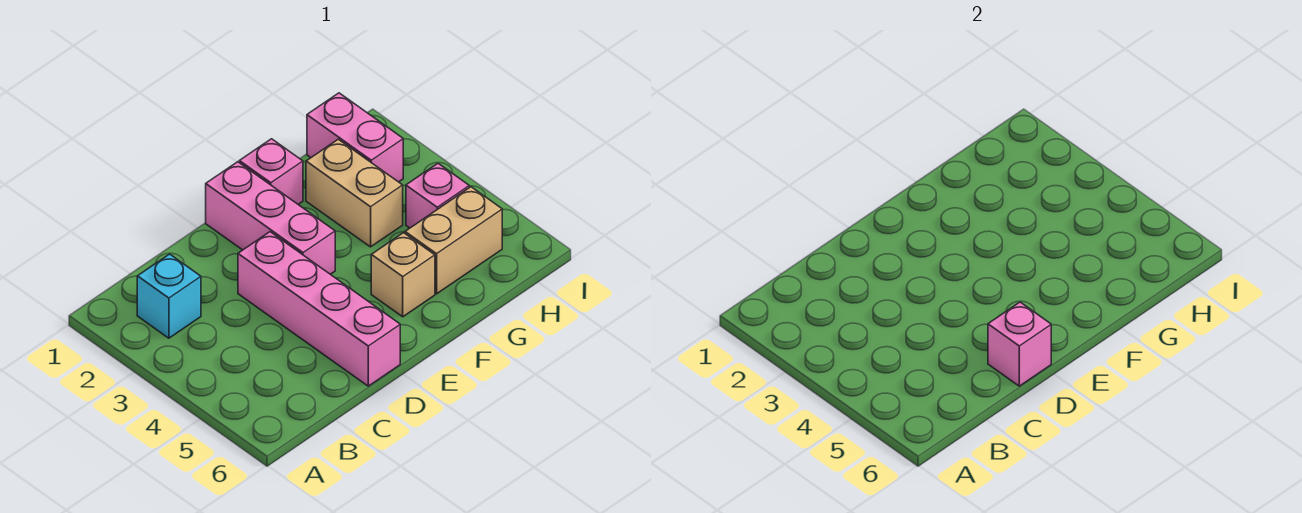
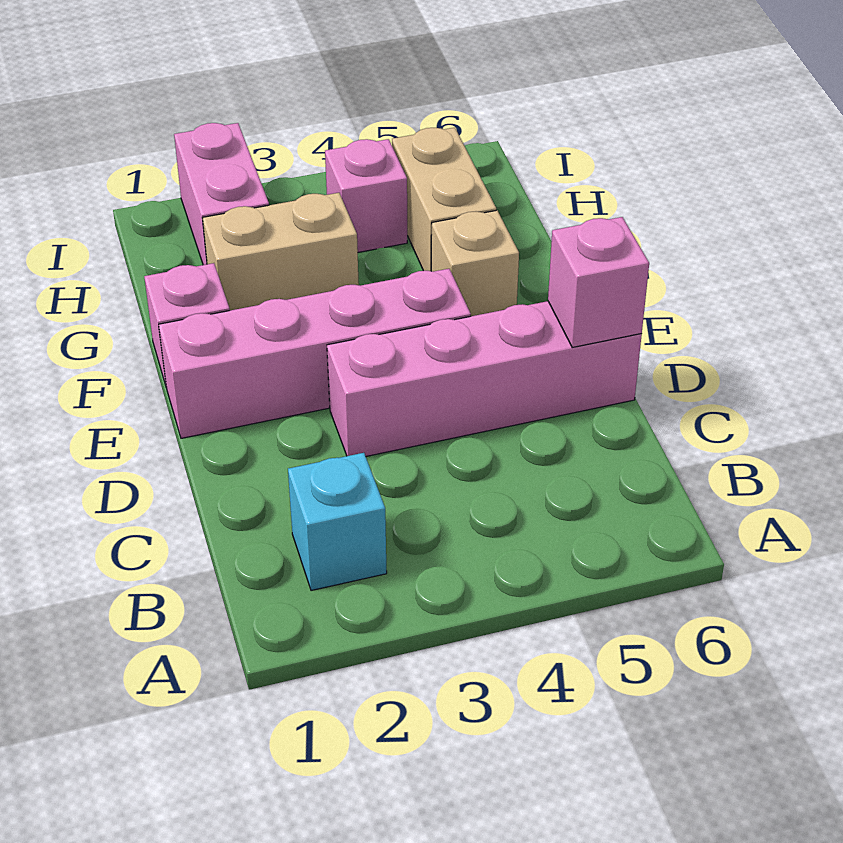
pink brick E1:E3 level 1 -> pink brick E1:E4 level 1
pink brick H1:H2 level 1 -> pink brick H2:I2 level 1

